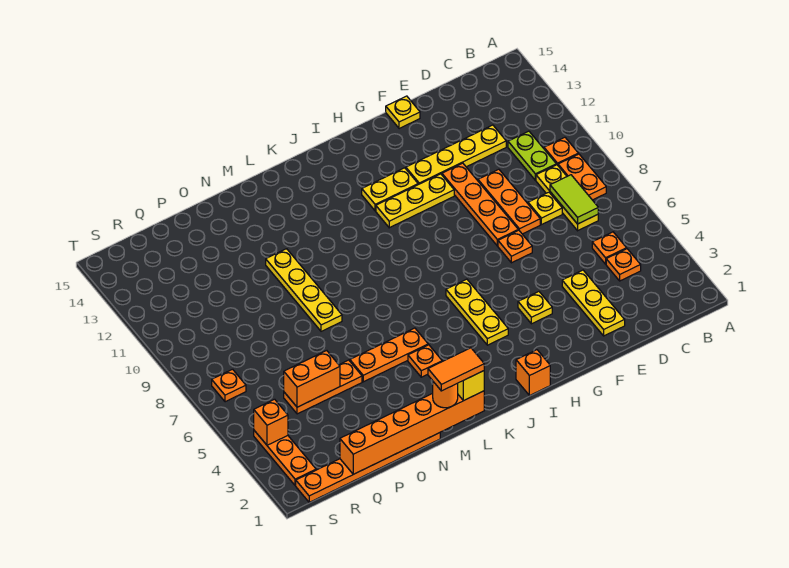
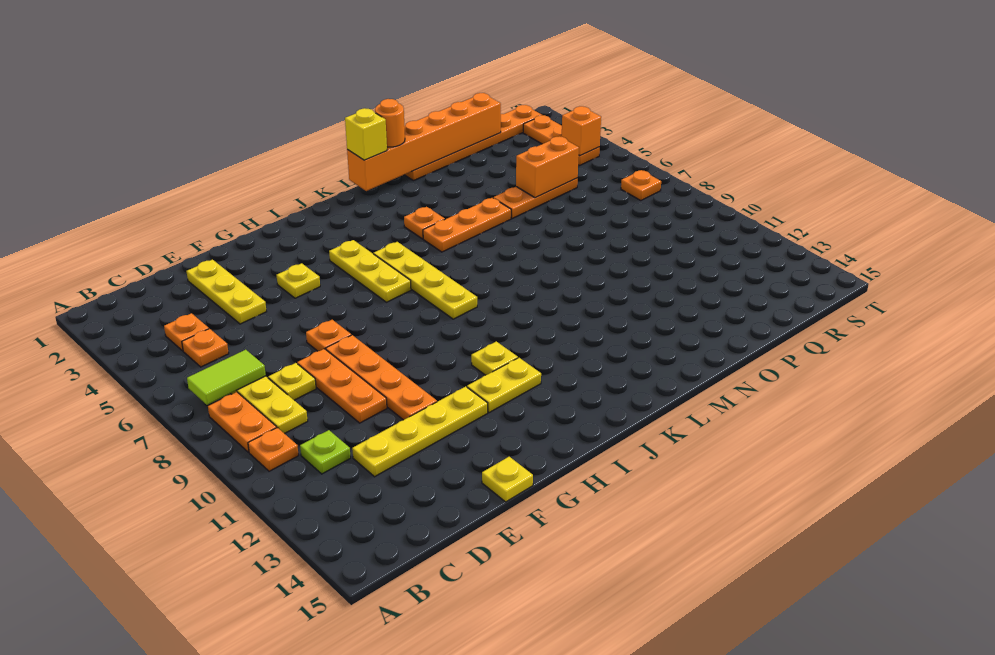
lime tile C7:C8 level 2 -> lime tile B7:C7 level 2
lime plate C10:C11 level 1 -> lime plate C11 level 1
yellow plate G11:I11 level 1 -> yellow plate I11 level 1
orange brick I1 level 1 -> none
orange tile L1:M1 level 4 -> none
yellow plate N8:N11 level 1 -> yellow plate J5:J8 level 1

